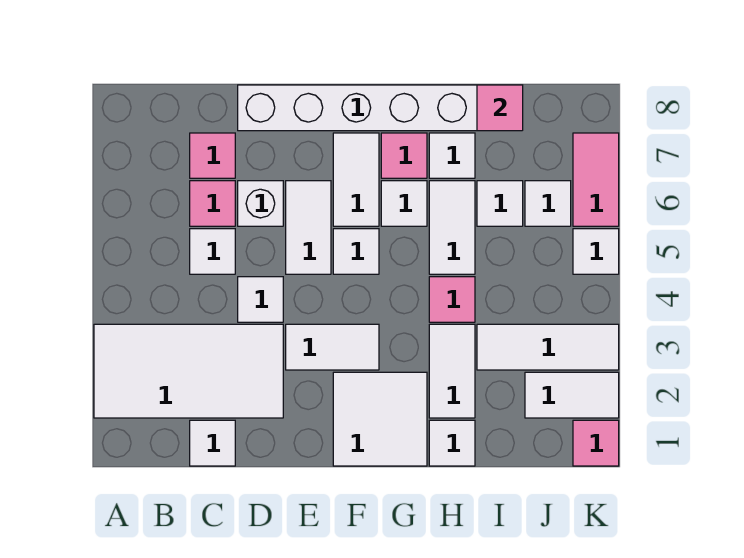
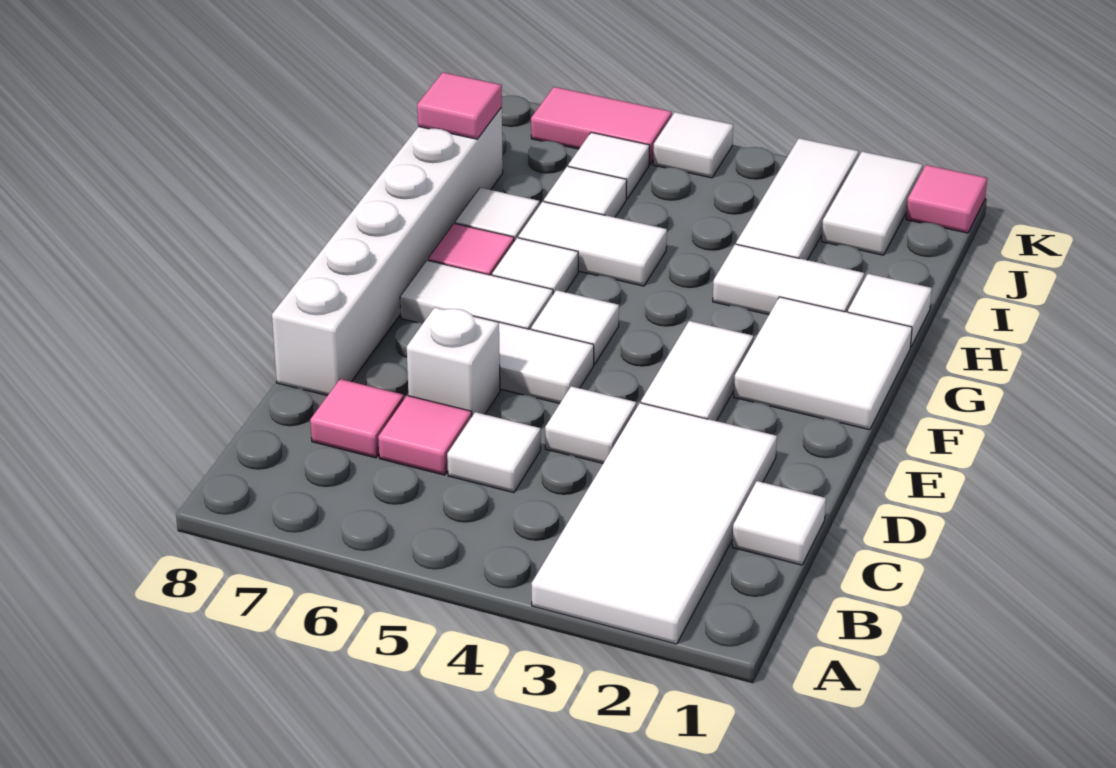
pink tile H4 level 1 -> none

